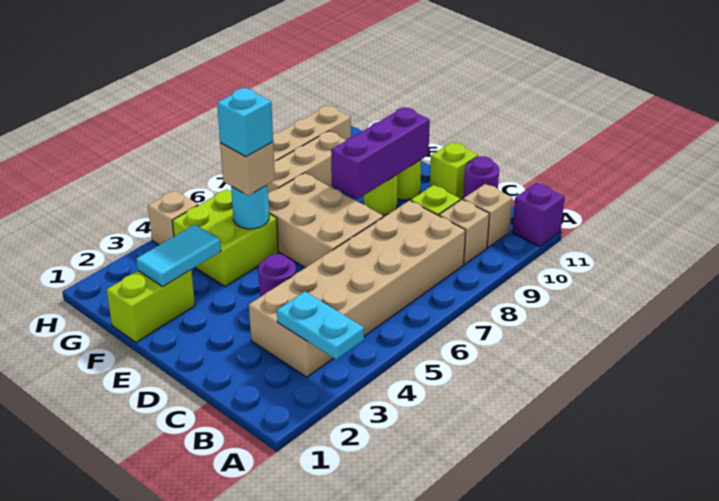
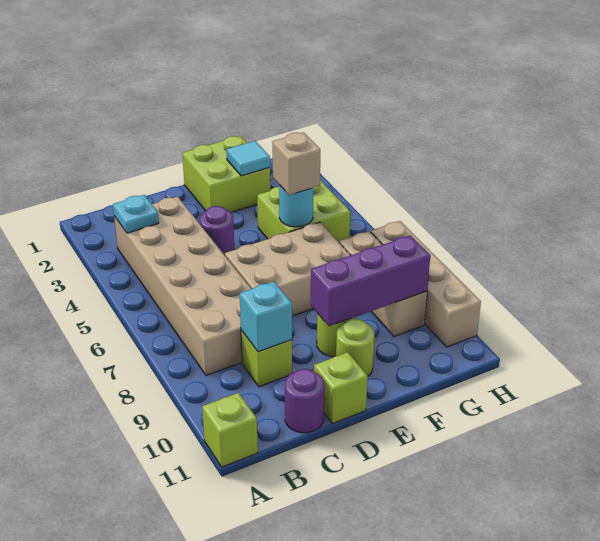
cyan plate A3:B3 level 2 -> cyan plate B3 level 2
purple brick A11 level 1 -> lime brick A11 level 1
tan brick B9 level 1 -> none
tan brick B10 level 1 -> none
purple brick E8:E10 level 2 -> purple brick E9:G9 level 2
lime brick F1:F2 level 1 -> lime brick E1:F2 level 1
cyan tile F2:F3 level 2 -> cyan tile F2 level 2
cyan brick F5 level 4 -> cyan brick C9 level 2
tan brick H4 level 1 -> none

